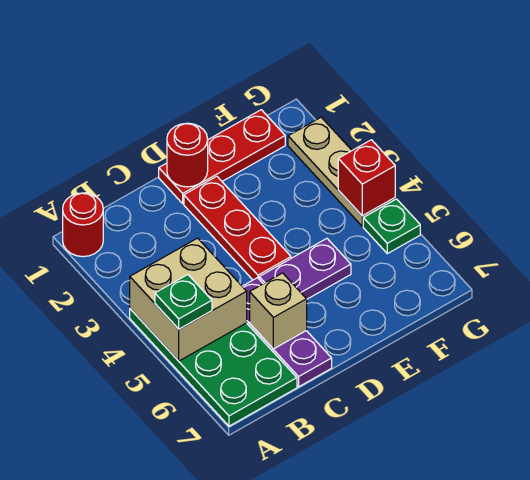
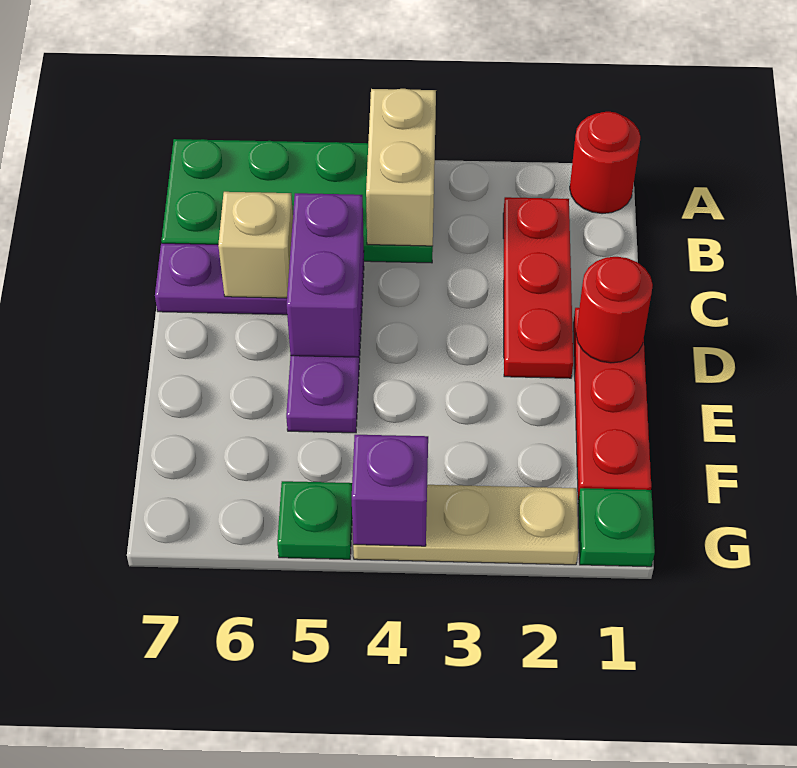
tan brick A4:B5 level 2 -> tan brick A4:B4 level 2
green plate A5 level 3 -> green plate G1 level 1
none -> purple brick C5:D5 level 2
red plate D2:D4 level 1 -> red plate B2:D2 level 1
red brick G4 level 2 -> purple brick G4 level 2

